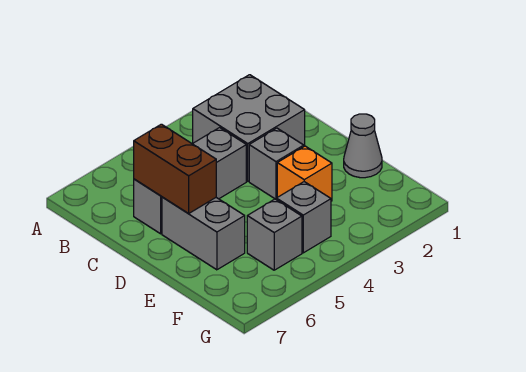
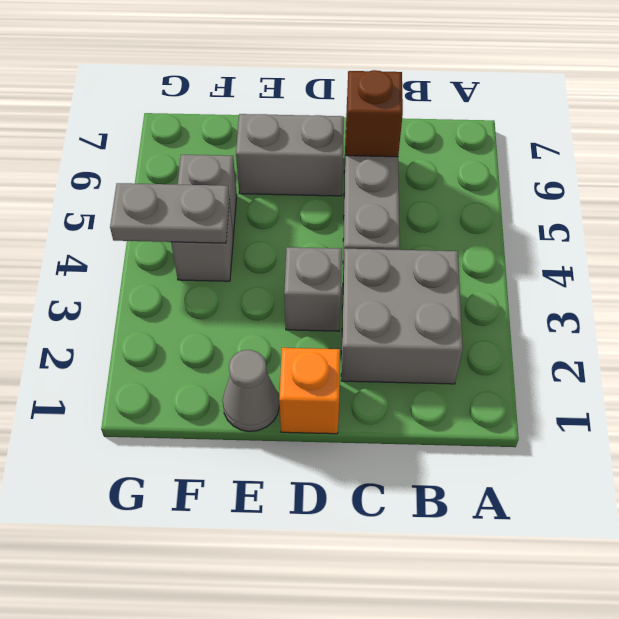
brown brick C6:D6 level 2 -> brown brick C6 level 2
orange brick E3 level 1 -> orange brick D1 level 1
none -> grey plate F4:G4 level 2

